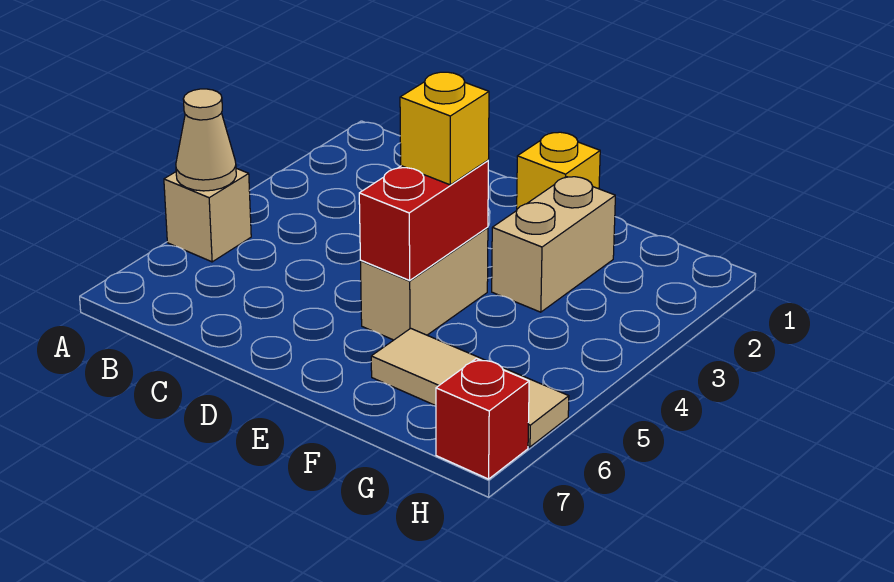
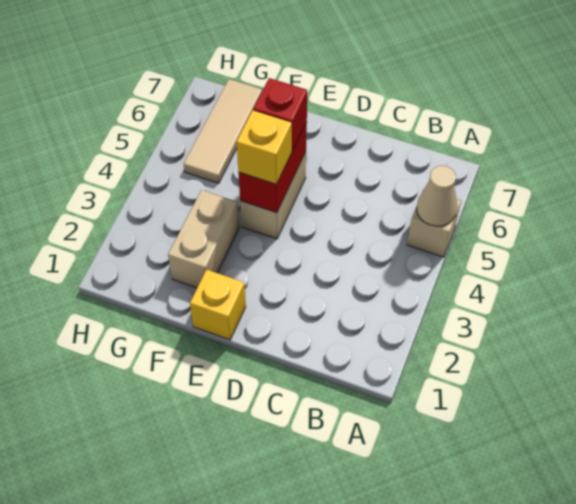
tan tile F6:H6 level 1 -> tan tile G5:G7 level 1
red brick H7 level 1 -> red brick E5 level 3

